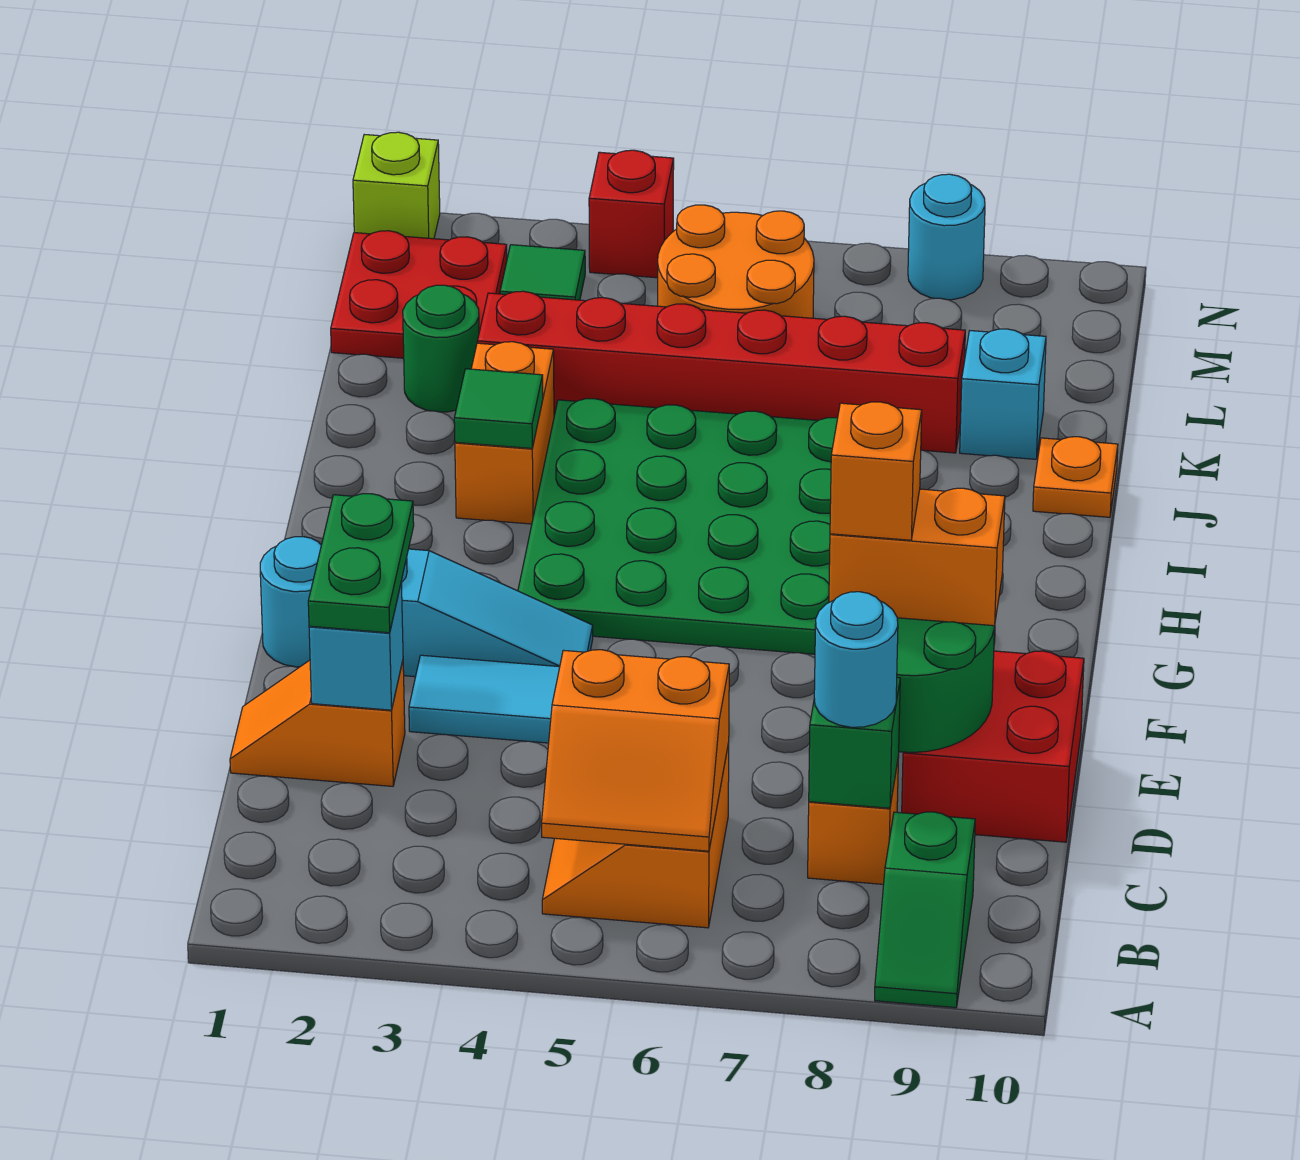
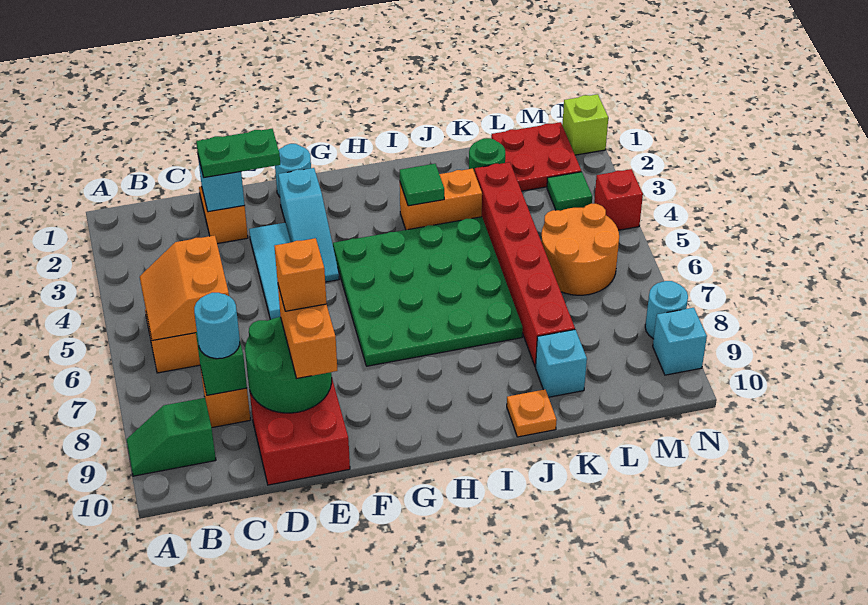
none -> cyan brick N9 level 1

